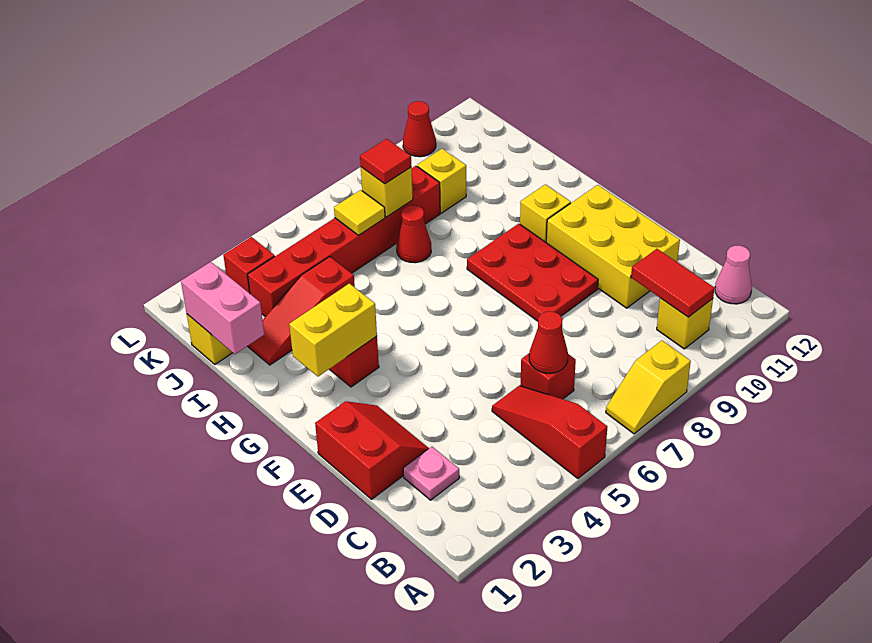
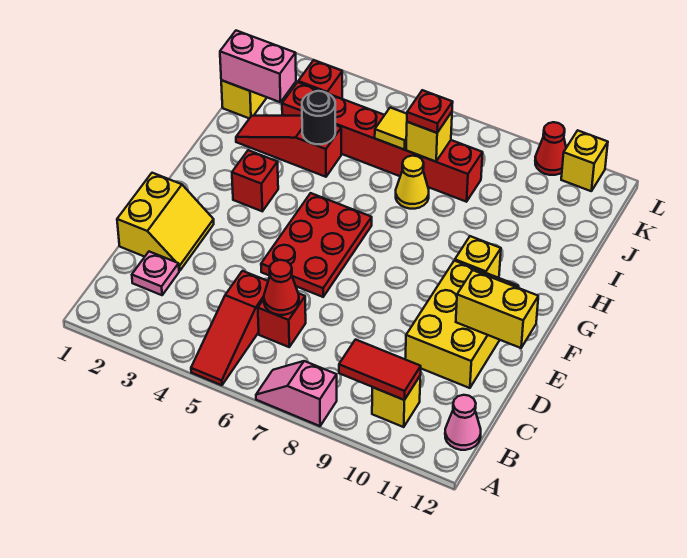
red slope A5:C5 level 1 top A -> red slope A5:C5 level 1 top C
yellow slope A7:A8 level 1 top 8 -> pink slope A7:A8 level 1 top 8
red tile B10:C10 level 2 -> red tile B9:B10 level 2
red slope D1:E2 level 1 top 1 -> yellow slope D1:E2 level 1 top 1
red plate E8:G9 level 1 -> red plate E5:G6 level 1
yellow brick G2:G3 level 2 -> yellow brick E11:E12 level 2
pink brick I1:J1 level 2 -> pink brick J1:J2 level 2
none -> black round brick I4 level 2
red cone I7 level 1 -> yellow cone I7 level 1
red tile J7 level 3 -> red plate J7 level 3
yellow brick J9 level 1 -> yellow brick L11 level 1

